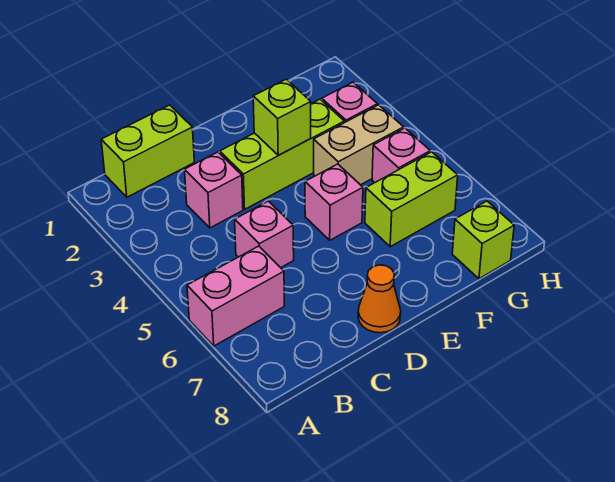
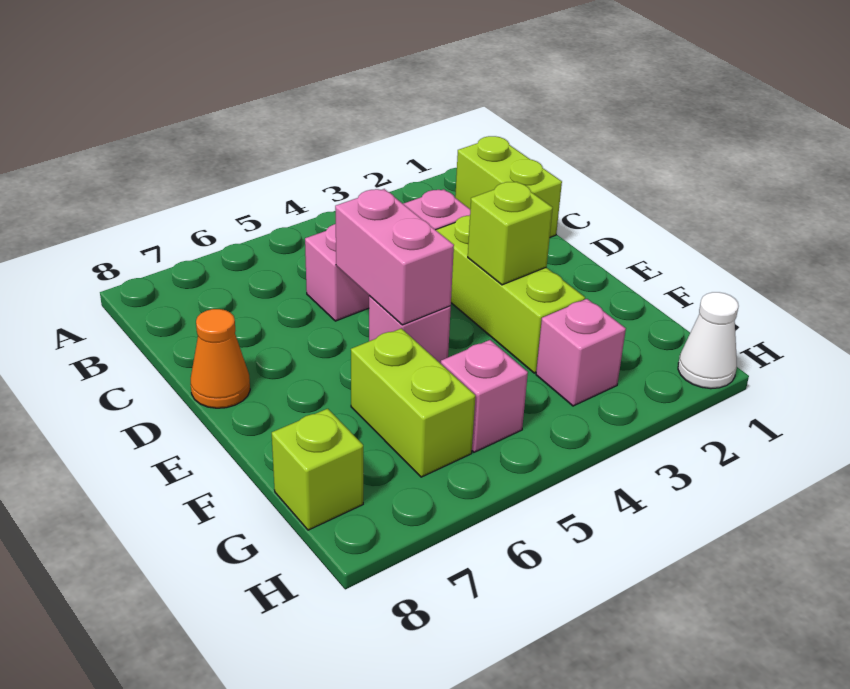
pink brick A6:B6 level 1 -> pink brick D5:E5 level 2
tan brick F4:G4 level 1 -> none
none -> white cone H1 level 1

